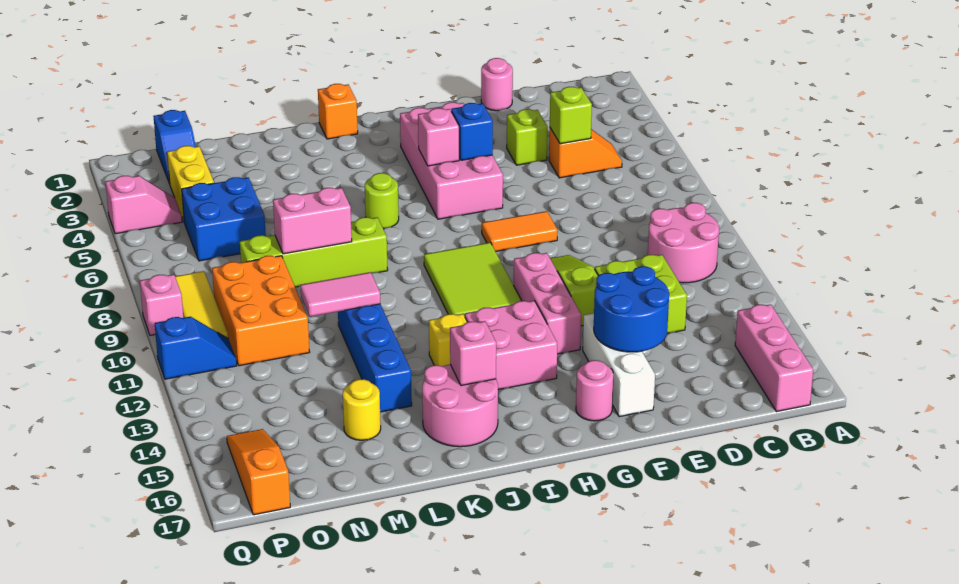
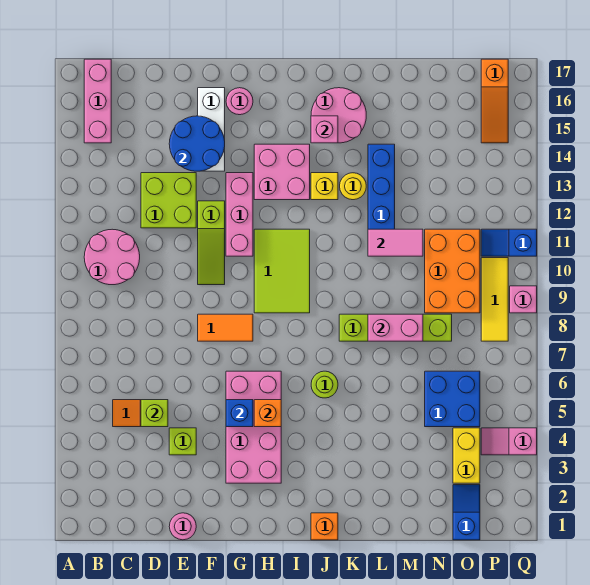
pink brick H5 level 2 -> orange brick H5 level 2
yellow round brick M15 level 1 -> yellow round brick K13 level 1

